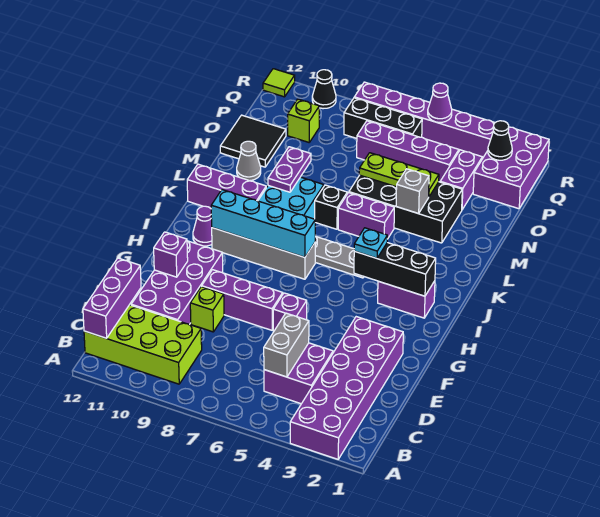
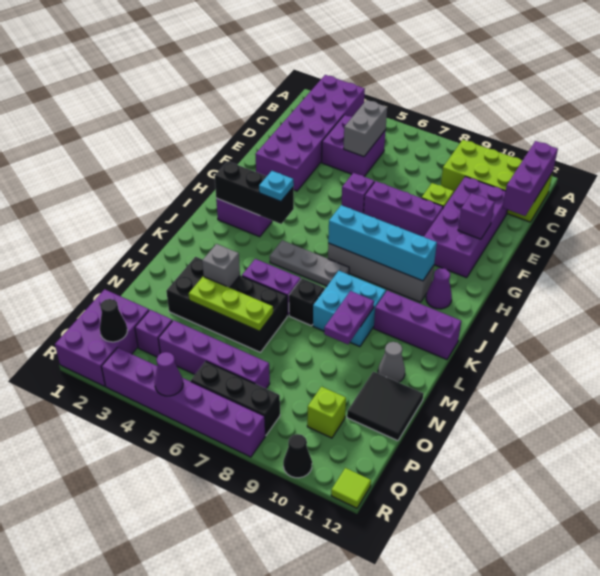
purple brick O3:P3 level 1 -> purple brick P3 level 1

